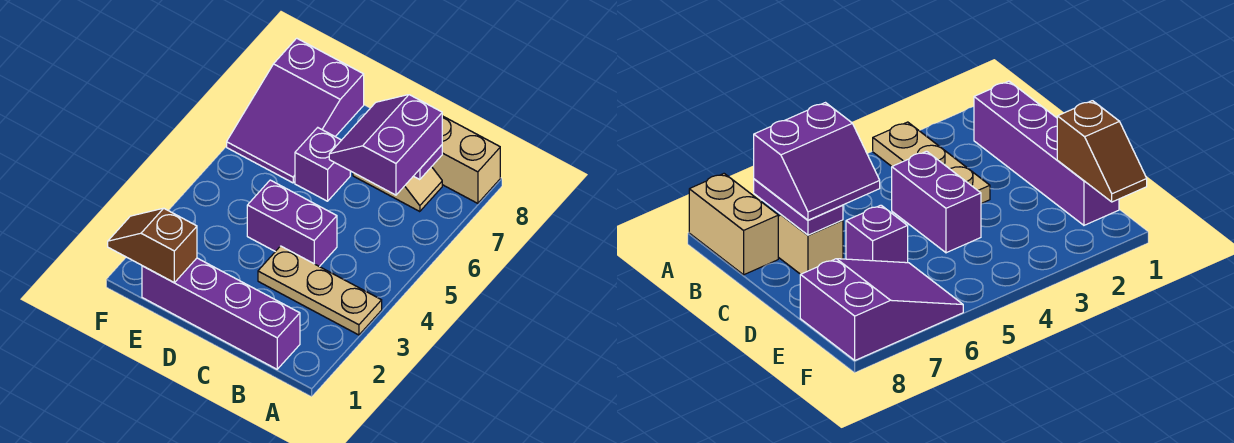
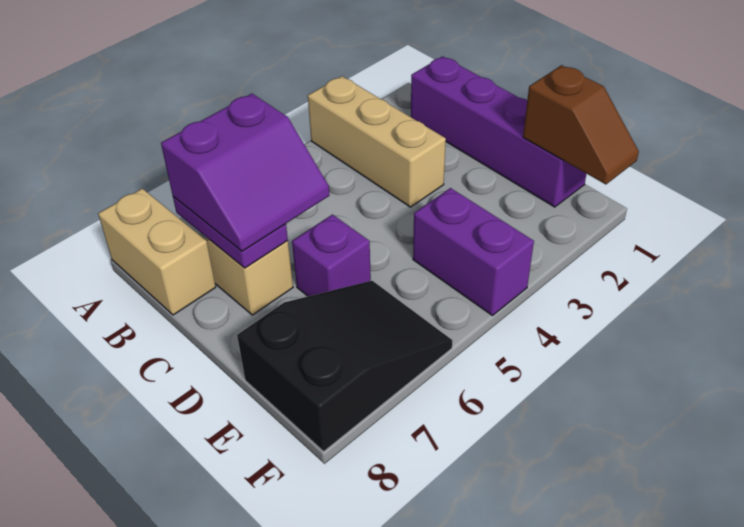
tan plate A3:C3 level 1 -> tan brick A3:C3 level 1
purple brick C4:D4 level 1 -> purple brick E4:F4 level 1
purple slope E6:F8 level 1 top 8 -> black slope E6:F8 level 1 top 8

